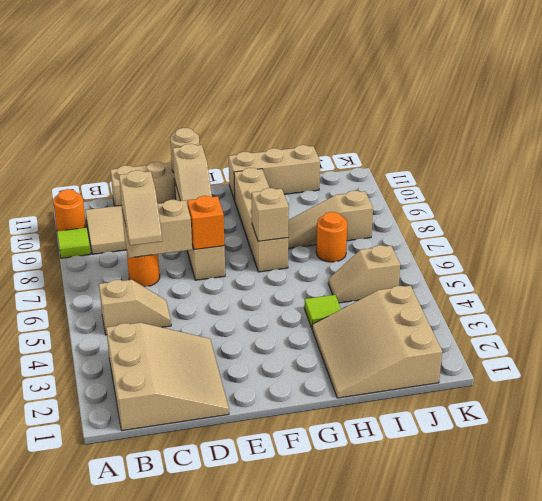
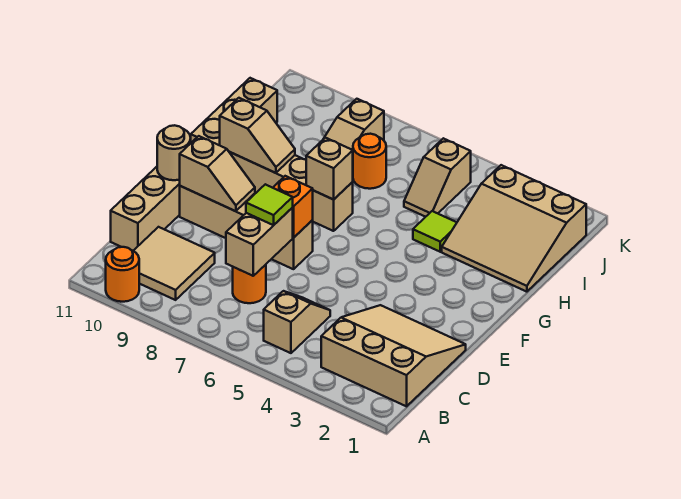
lime tile A9 level 1 -> lime tile D7 level 3
tan slope C6:C7 level 3 top 7 -> tan slope G9:G10 level 2 top 10

